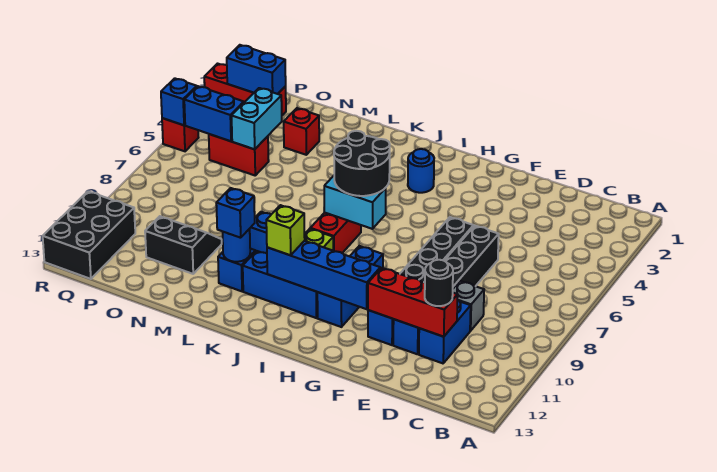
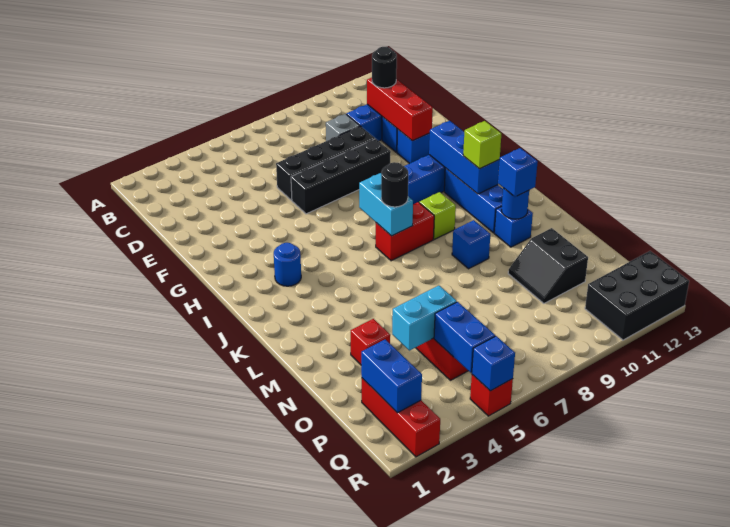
blue brick G11:J11 level 2 -> blue brick H11:J11 level 2
black round brick I6:J7 level 3 -> black round brick J7 level 3

